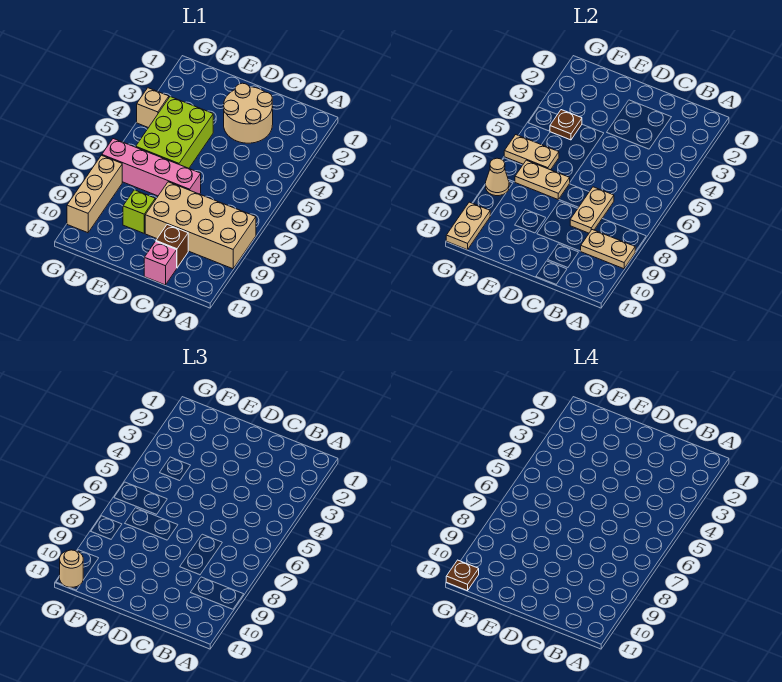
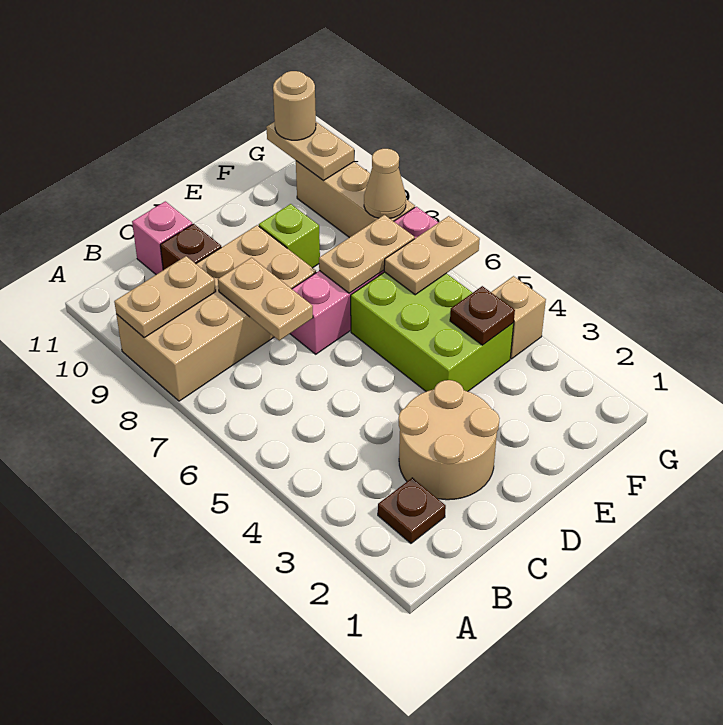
brown plate G11 level 4 -> brown plate B2 level 1

